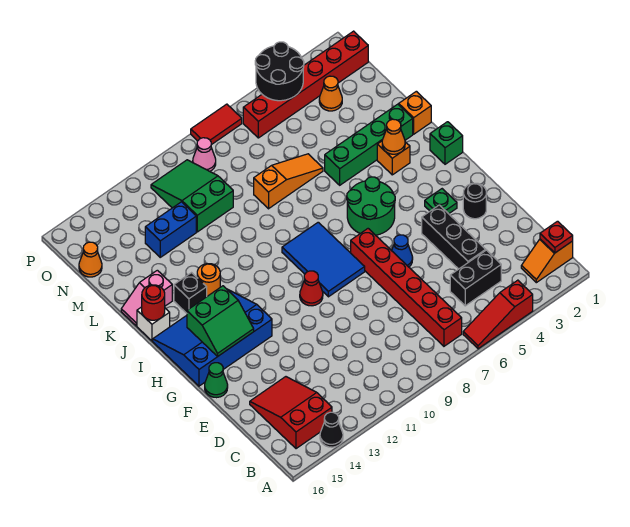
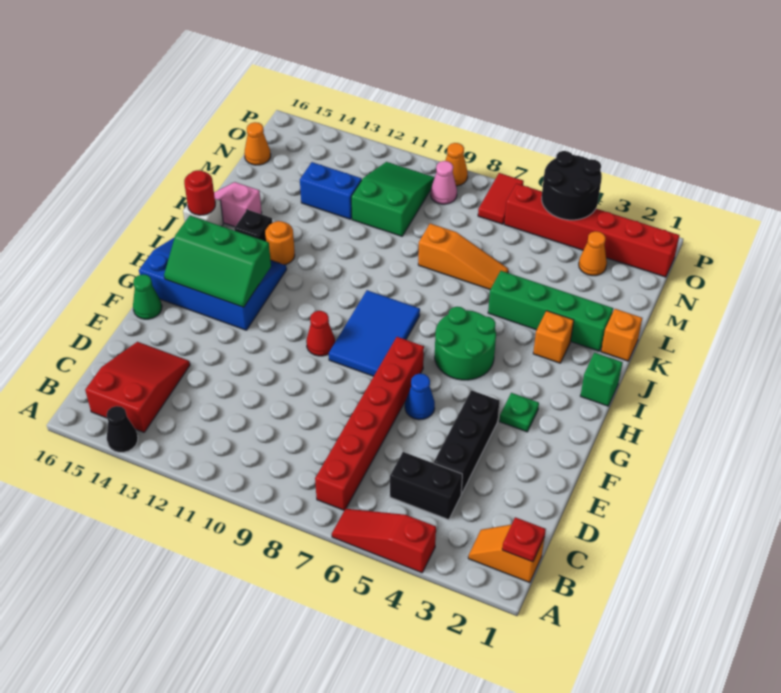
black round brick F2 level 1 -> none
green slope G14:H15 level 2 top H -> green slope G13:H15 level 2 top H
orange cone J3 level 2 -> orange cone P9 level 1
red tile P7:P8 level 1 -> red tile O7:P7 level 1

